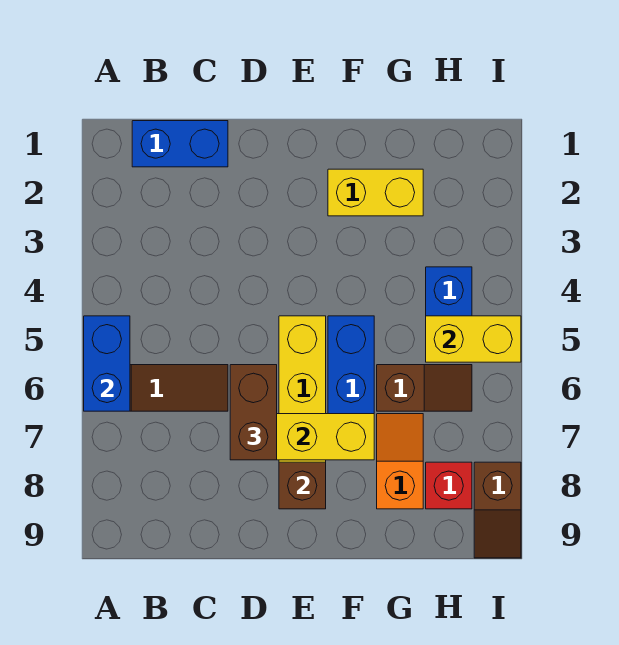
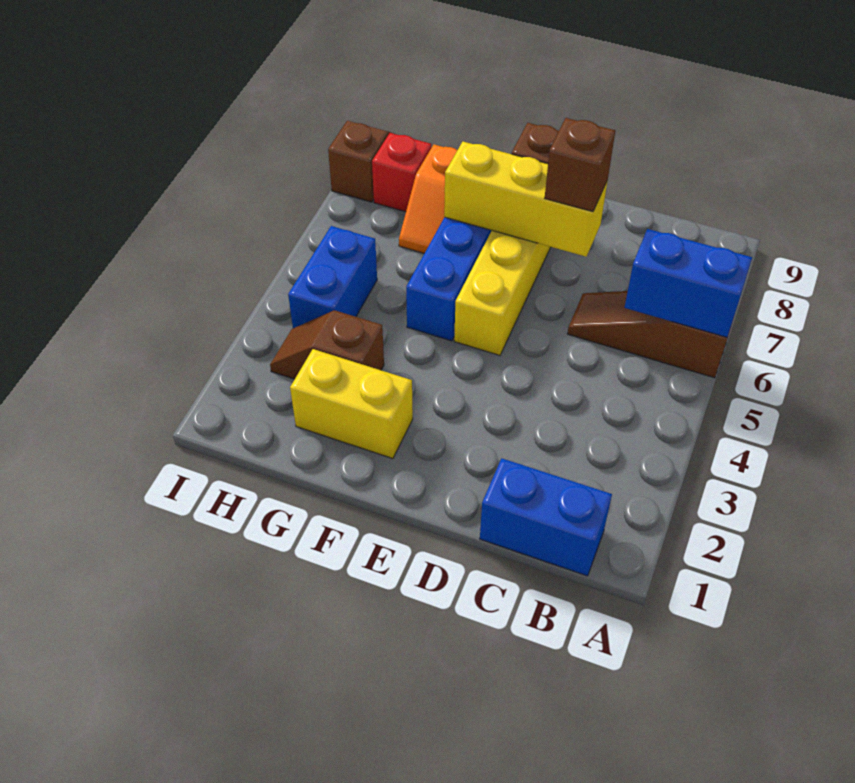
blue brick A5:A6 level 2 -> blue brick A6:B6 level 2
brown brick D6:D7 level 3 -> brown brick D7 level 3
brown slope G6:H6 level 1 top G -> brown slope G3:H3 level 1 top G
yellow brick H5:I5 level 2 -> none

